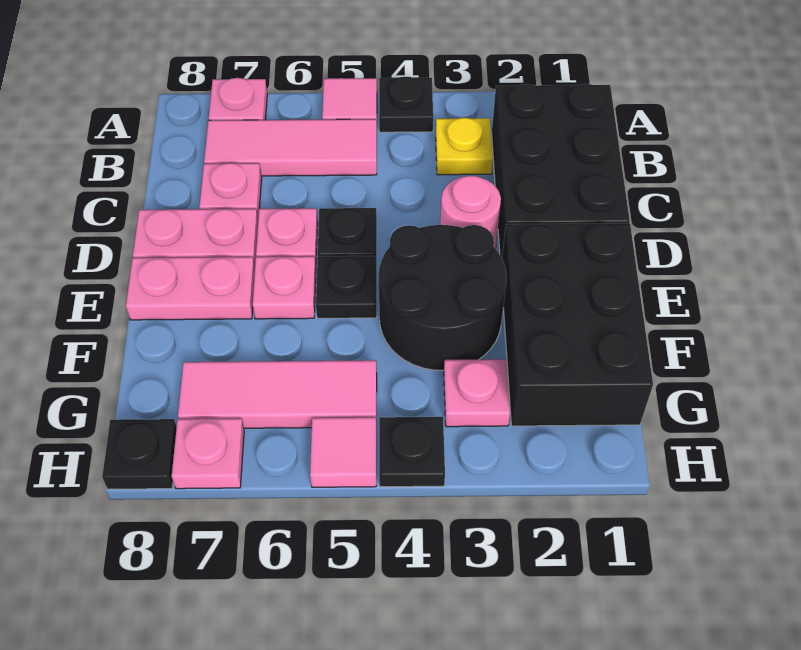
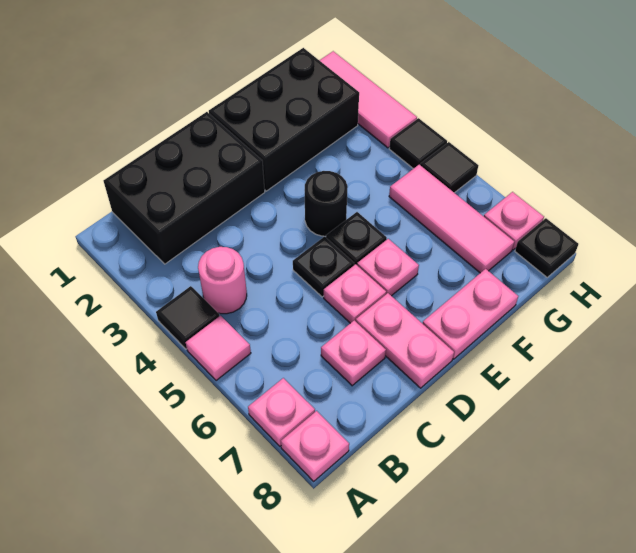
black plate A4 level 1 -> black tile A4 level 1
yellow plate B3 level 1 -> none
pink tile B5:B7 level 1 -> pink tile H1:H3 level 1
pink round brick D3 level 1 -> pink round brick B4 level 1
black round brick E3:F4 level 1 -> black round brick E4 level 1
pink plate E7:E8 level 1 -> pink plate E8:F8 level 1
pink plate G3 level 1 -> pink plate A8 level 1
black plate H4 level 1 -> black tile H4 level 1
pink tile H5 level 1 -> black tile H5 level 1

